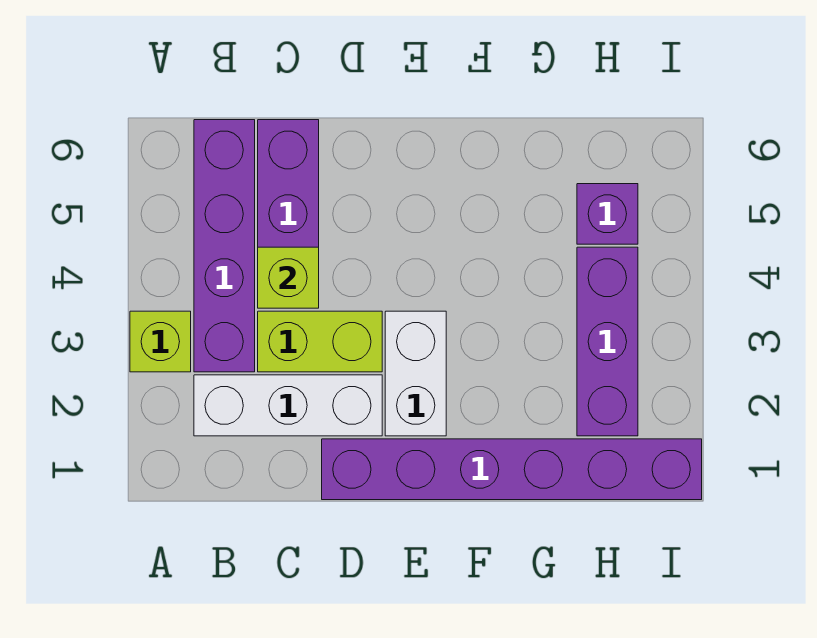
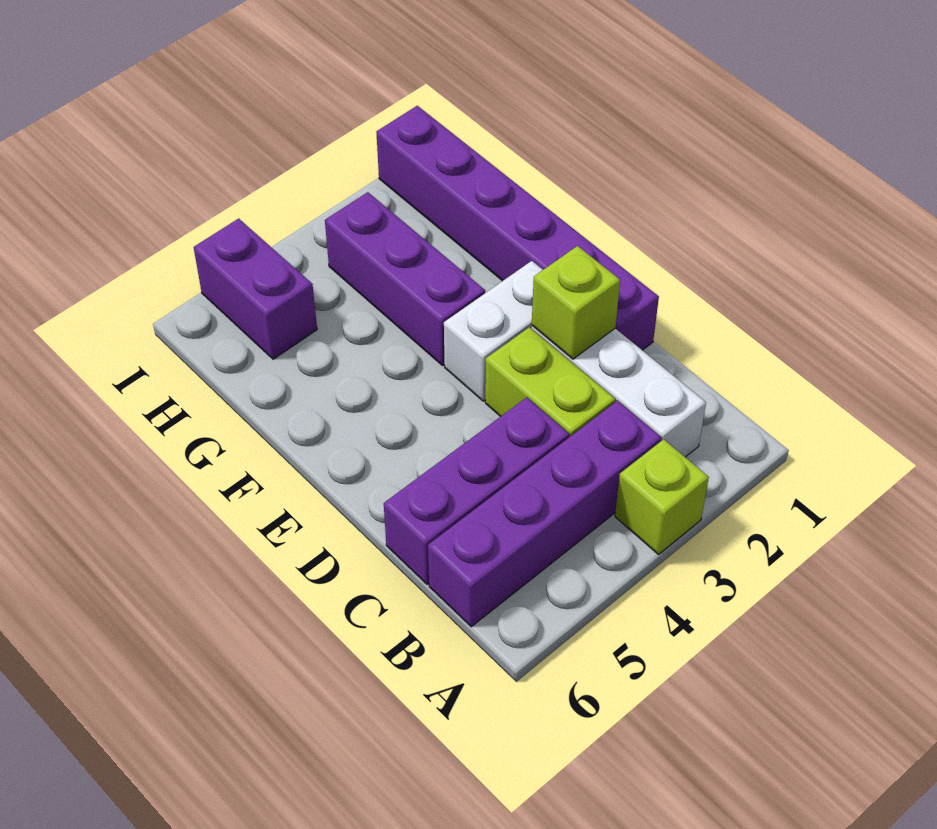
lime brick C4 level 2 -> lime brick D2 level 2
purple brick H2:H4 level 1 -> purple brick F3:H3 level 1
purple brick H5 level 1 -> purple brick H5:I5 level 1

